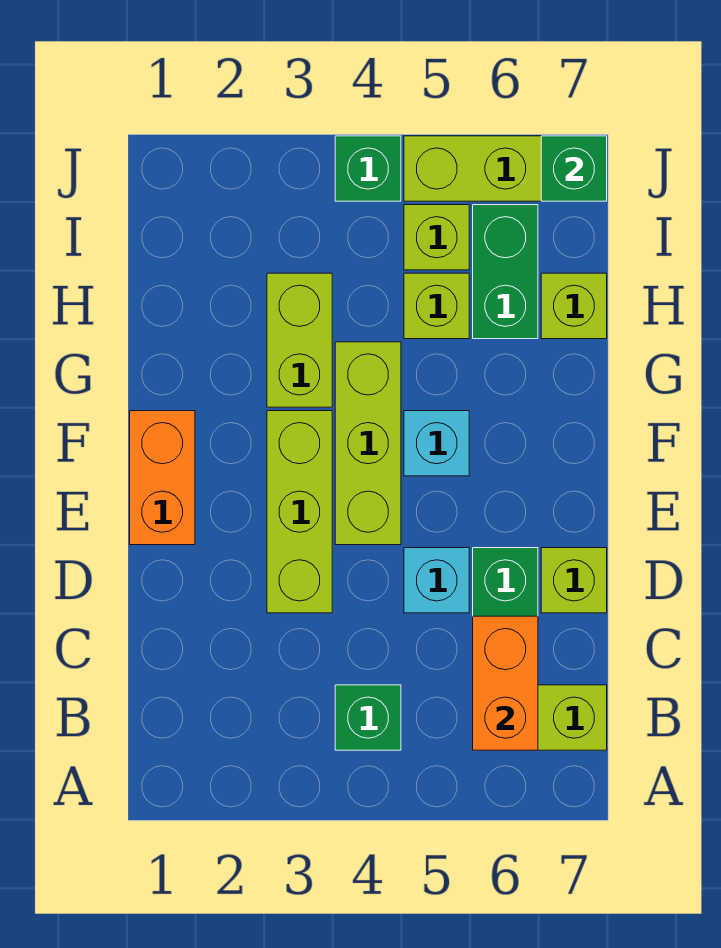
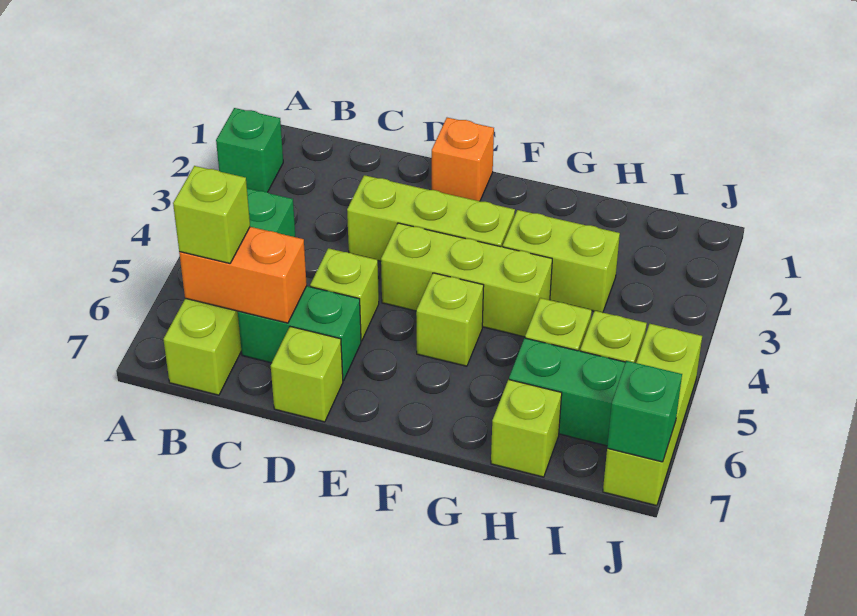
none -> lime brick B6 level 3
cyan brick D5 level 1 -> lime brick D5 level 1
orange brick E1:F1 level 1 -> orange brick E1 level 1
cyan brick F5 level 1 -> lime brick F5 level 1
green brick J4 level 1 -> green brick A2 level 1

